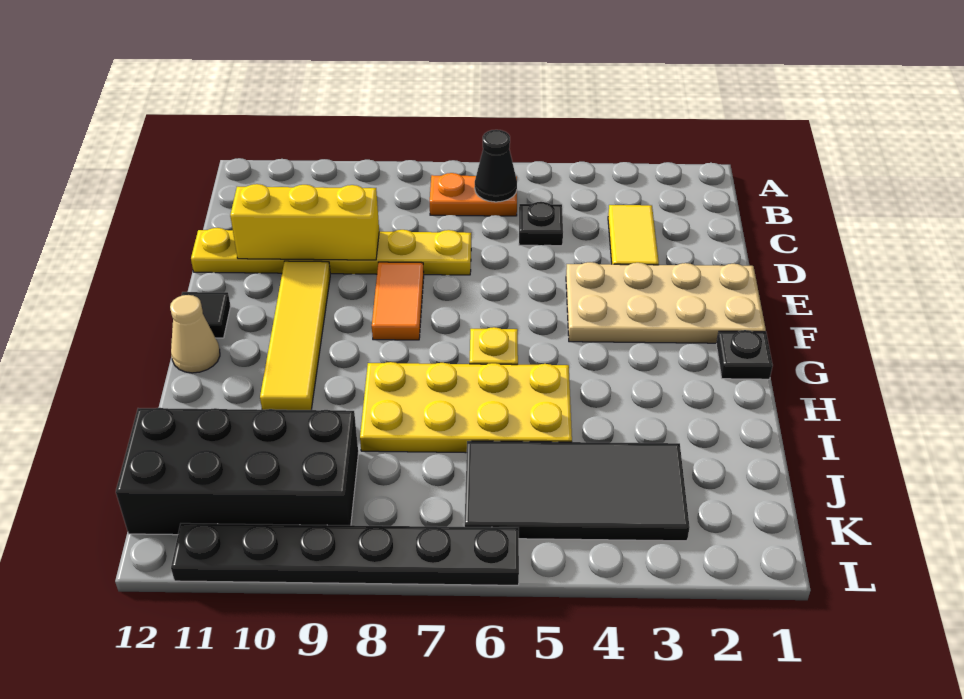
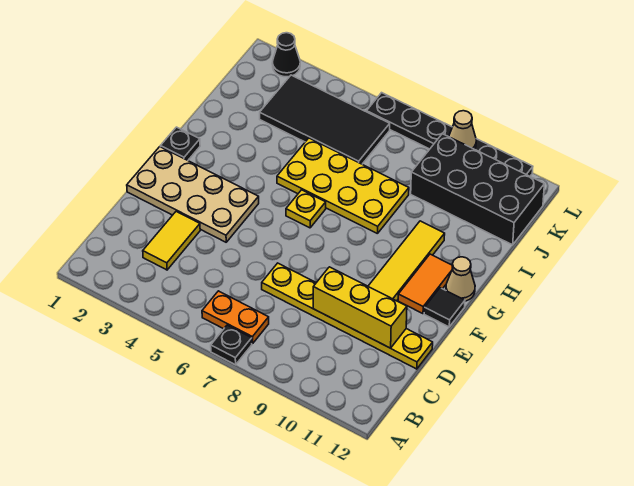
black cone B6 level 2 -> black cone L2 level 1
black plate C5 level 1 -> black plate A7 level 1
orange tile E8:F8 level 1 -> orange tile F11:G11 level 1
none -> tan cone L9 level 2

